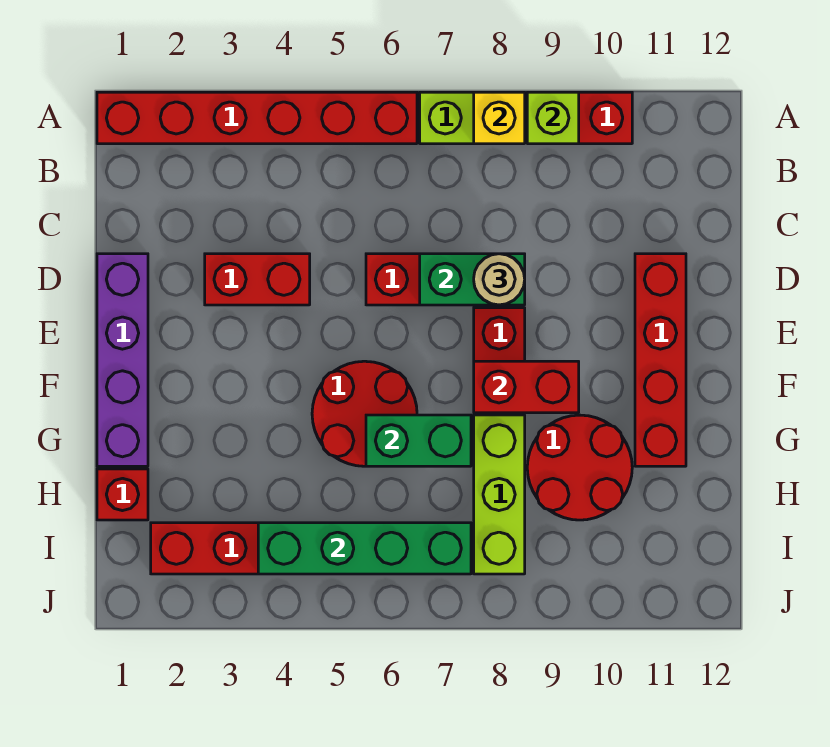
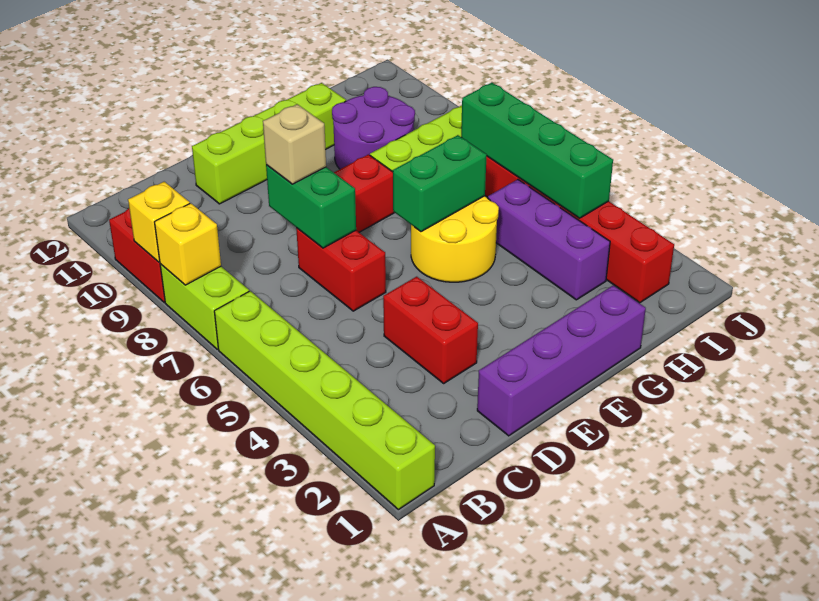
red brick A1:A6 level 1 -> lime brick A1:A6 level 1
lime brick A9 level 2 -> yellow brick A9 level 2
tan round brick D8 level 3 -> tan brick D8 level 3
red brick D11:G11 level 1 -> lime brick D11:G11 level 1
red round brick F5:G6 level 1 -> yellow round brick F5:G6 level 1
red brick F8:F9 level 2 -> none
green brick G6:G7 level 2 -> green brick F6:G6 level 2
red round brick G9:H10 level 1 -> purple round brick G9:H10 level 1
red brick H1 level 1 -> none
none -> purple brick H3:H5 level 1

